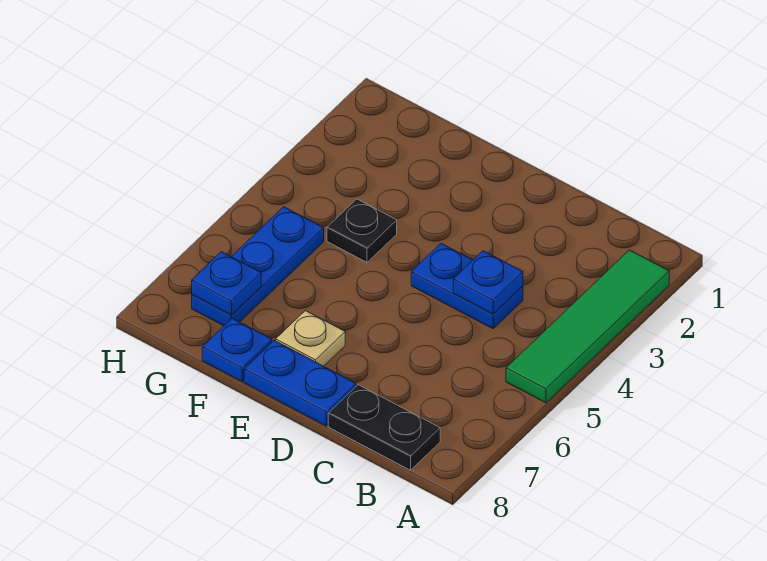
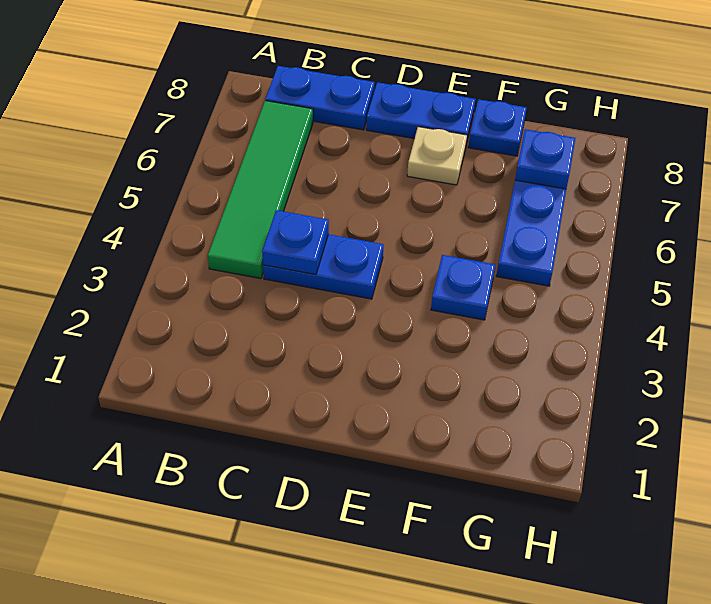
green tile A2:A5 level 1 -> green tile B4:B7 level 1
black plate B8:C8 level 1 -> blue plate B8:C8 level 1
black plate F4 level 1 -> blue plate F4 level 1

